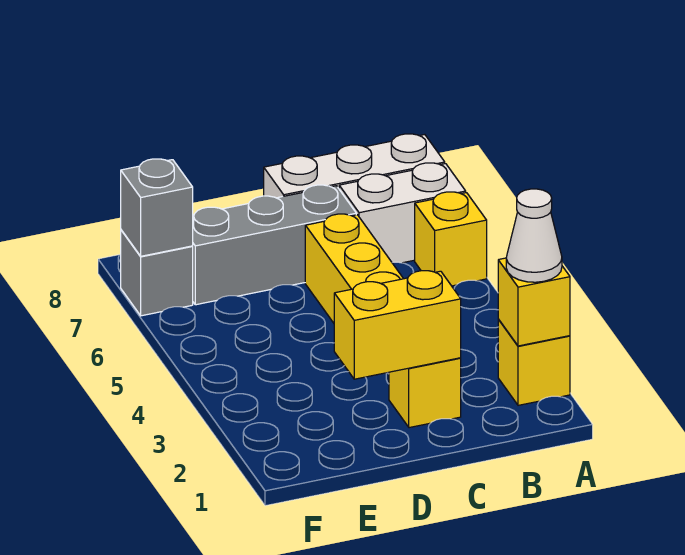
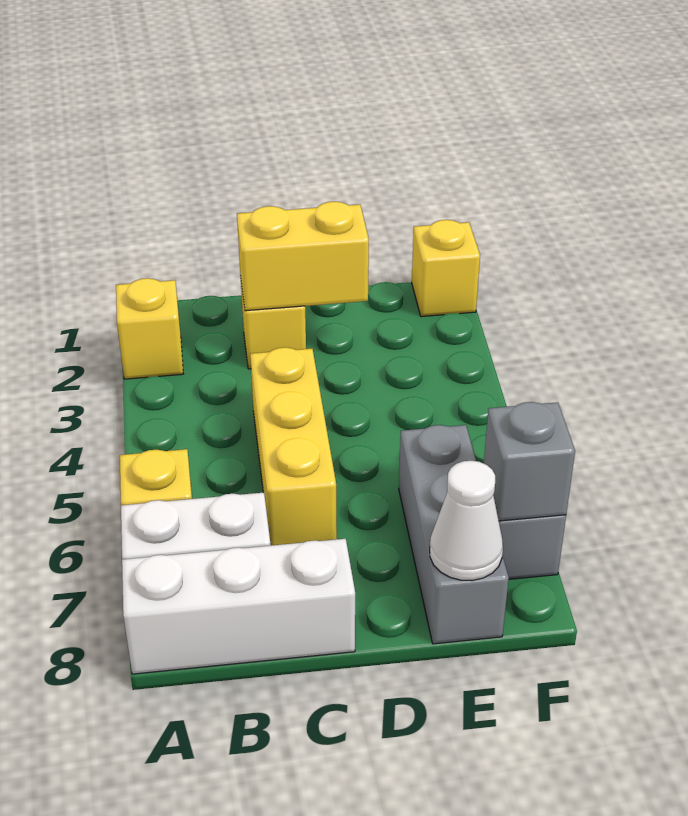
yellow brick A2 level 2 -> yellow brick F1 level 1
white cone A2 level 3 -> white cone E8 level 2
grey brick C7:E7 level 1 -> grey brick E6:E8 level 1

